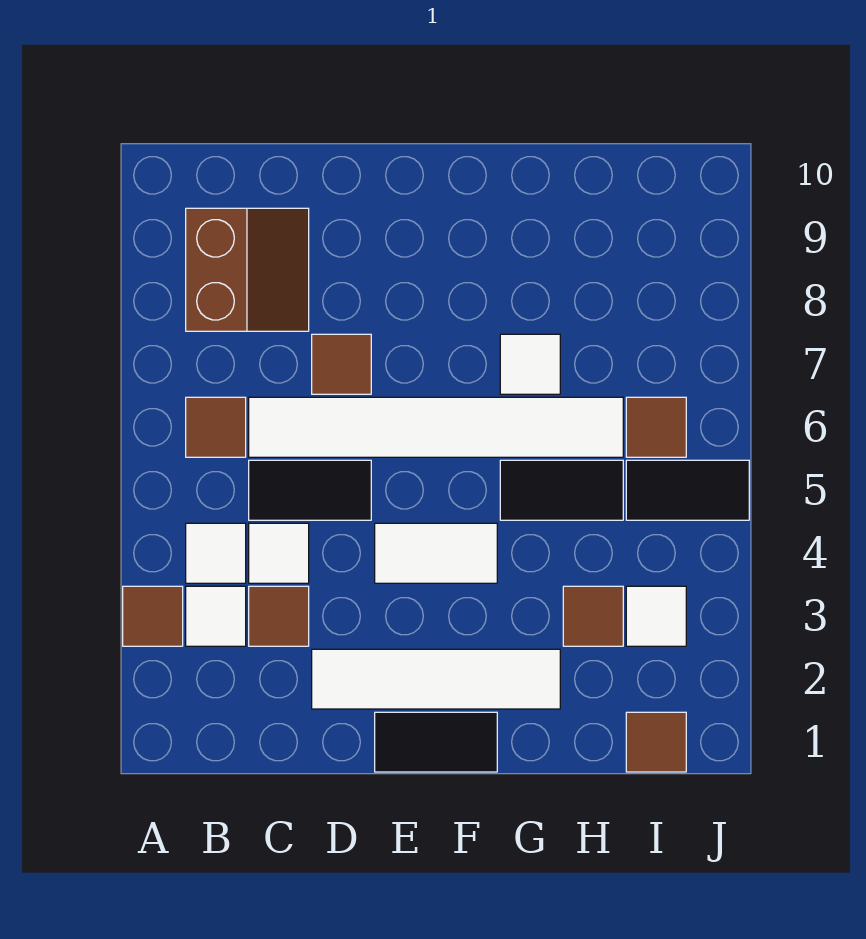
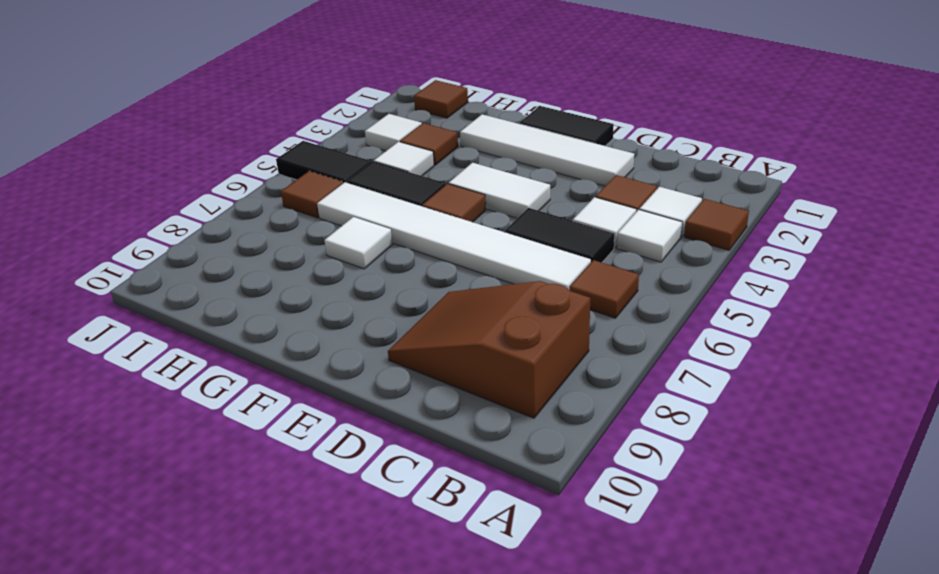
brown slope B8:C9 level 1 top B -> brown slope B8:D9 level 1 top B
brown tile D7 level 1 -> brown tile F5 level 1
none -> white tile H4 level 1

